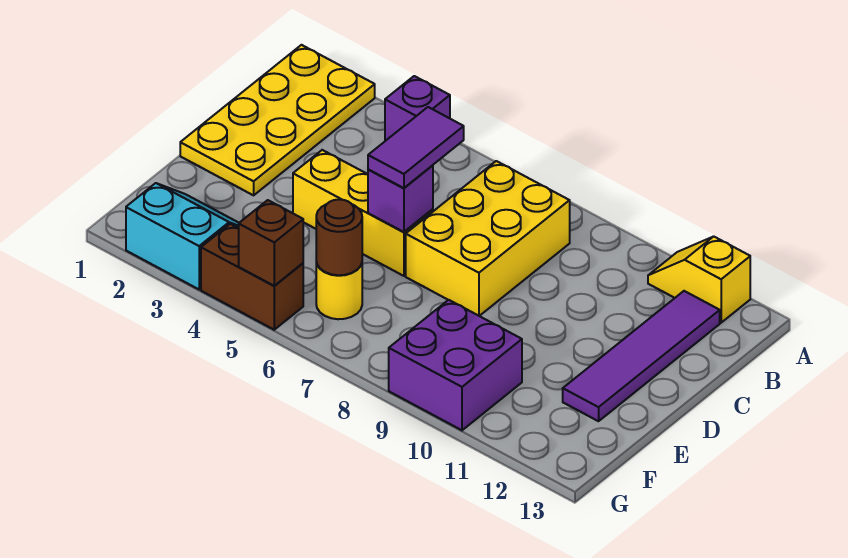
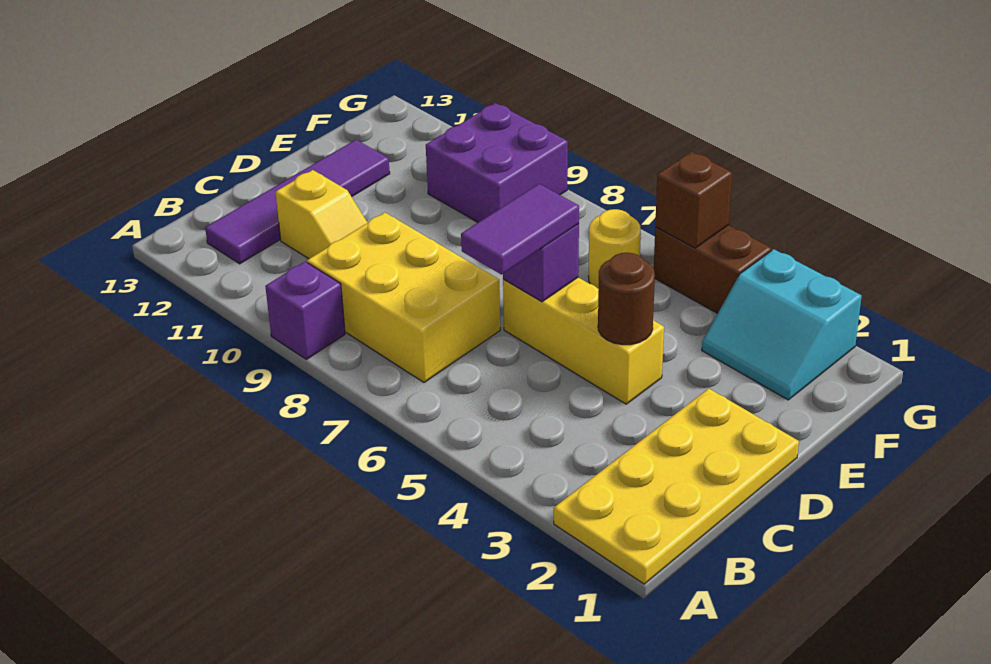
purple brick A4 level 1 -> purple brick A9 level 1
yellow slope A11:A12 level 1 top 12 -> yellow slope C10:C11 level 1 top 11
yellow brick B7:D8 level 1 -> yellow brick B7:C9 level 1
brown round brick F6 level 2 -> brown round brick D4 level 2

